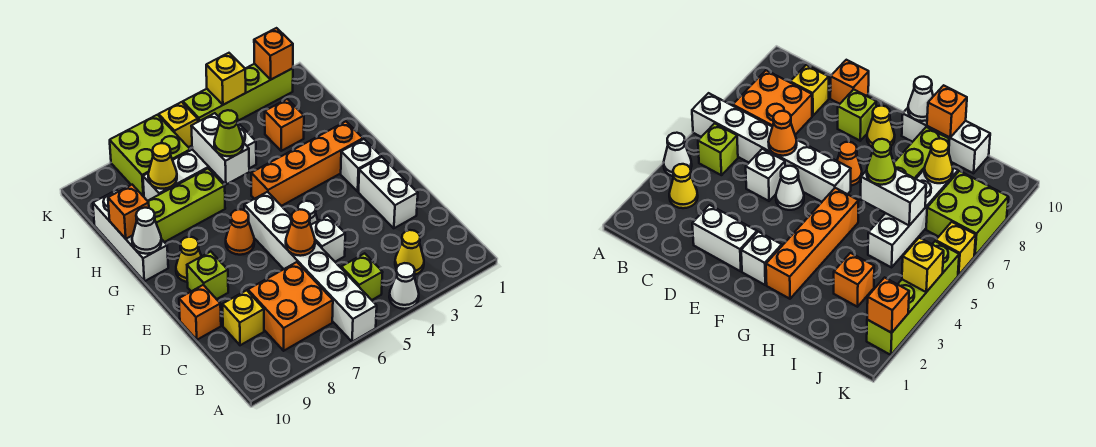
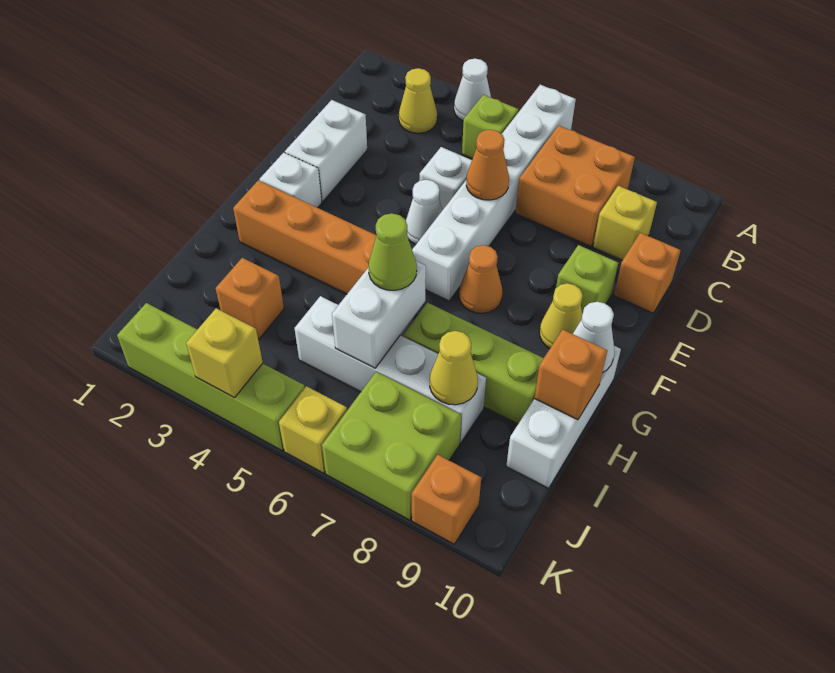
orange brick K2 level 2 -> orange brick K9 level 1

